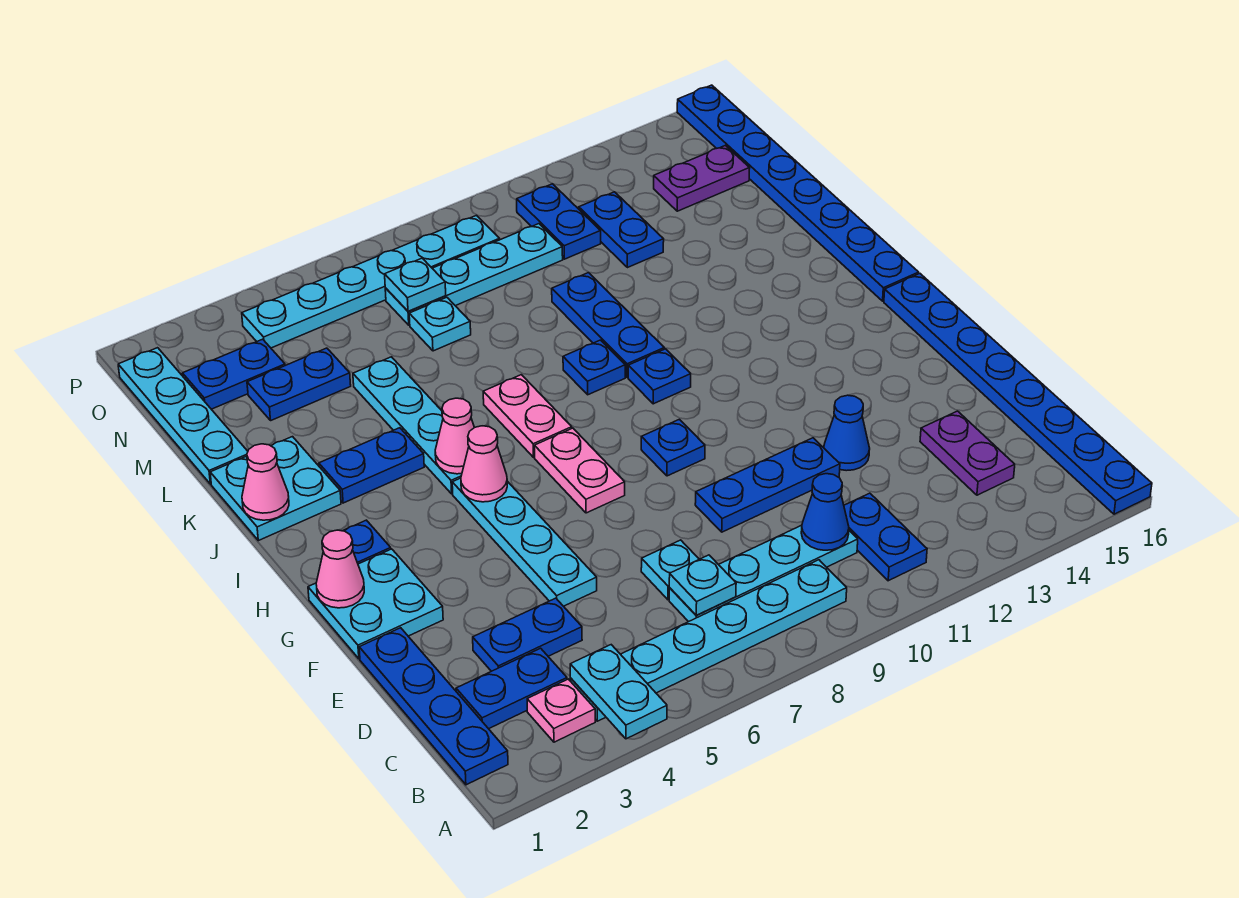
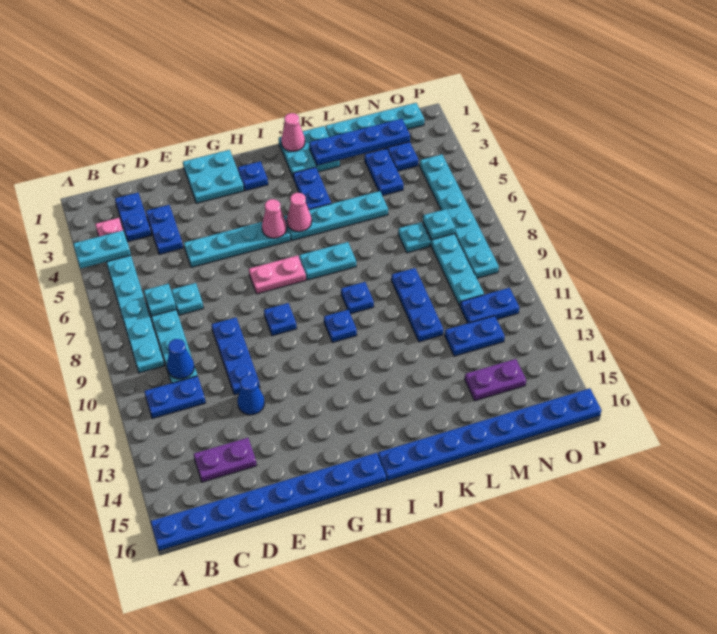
blue plate B1:E1 level 1 -> blue plate K2:N2 level 2
pink cone G1 level 2 -> none
pink plate I7:J7 level 1 -> cyan plate I7:J7 level 1
blue plate J10:L10 level 1 -> blue plate L9:L11 level 1
purple plate N14:N15 level 1 -> purple plate M14:N14 level 1

